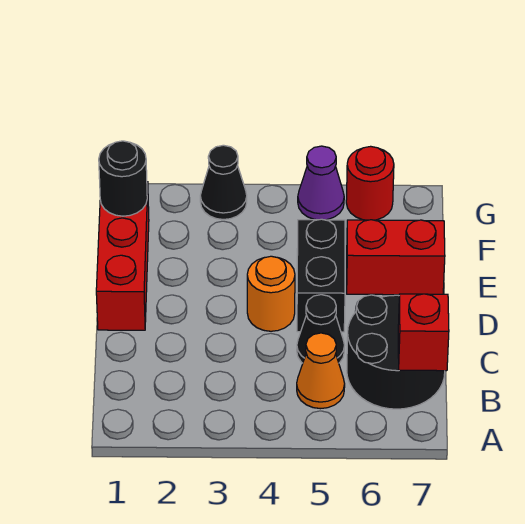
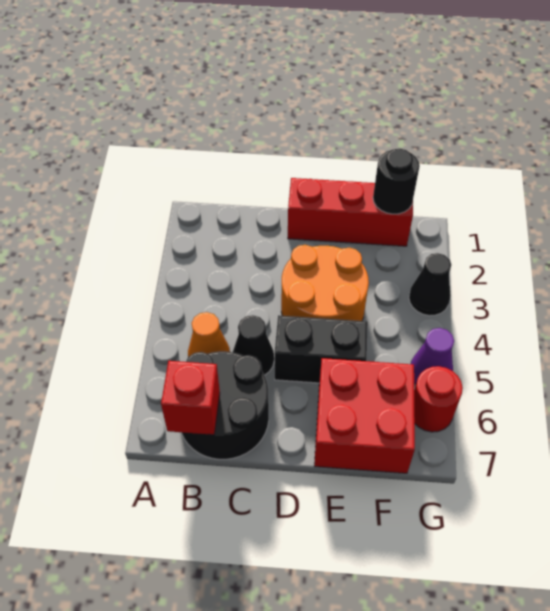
orange round brick D4 level 1 -> orange round brick D3:E4 level 1
red brick E6:E7 level 1 -> red brick E6:F7 level 1

